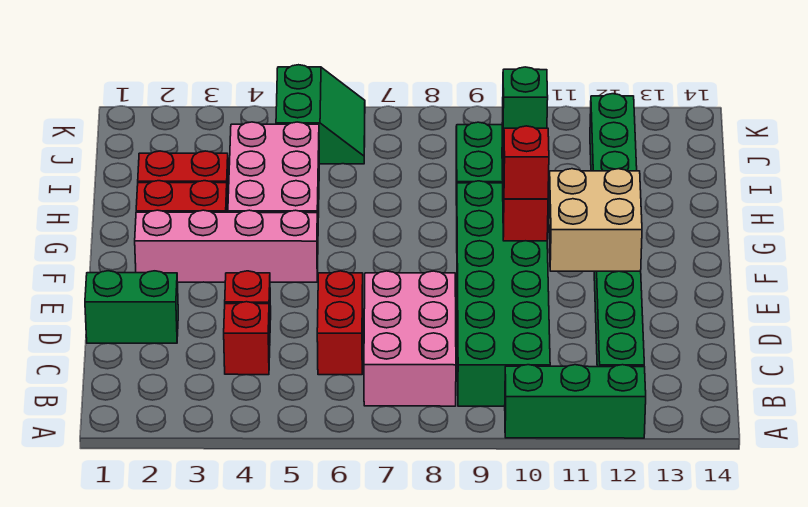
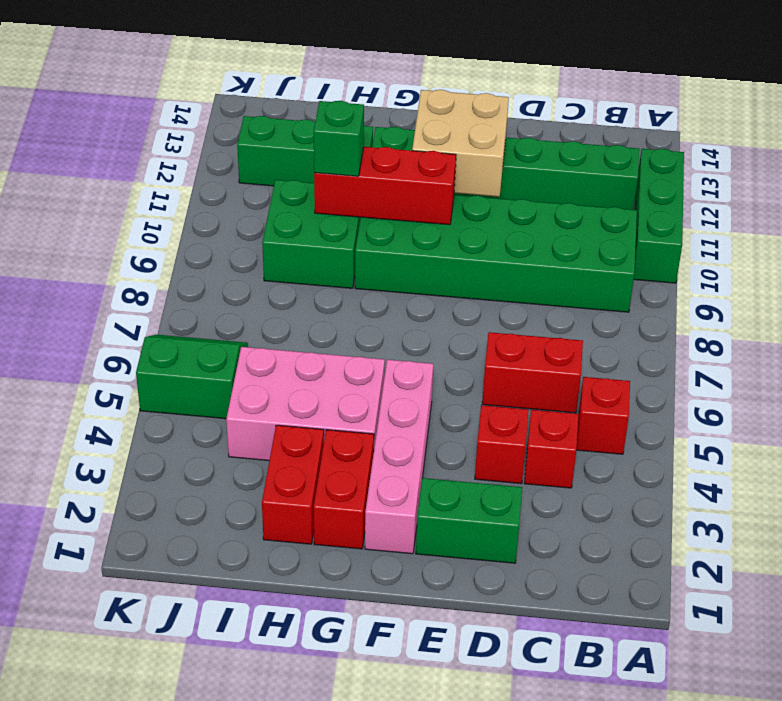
pink brick B7:D8 level 1 -> none
green brick D1:D2 level 1 -> green brick D2:E2 level 1
red brick F10 level 3 -> red brick B5 level 1

